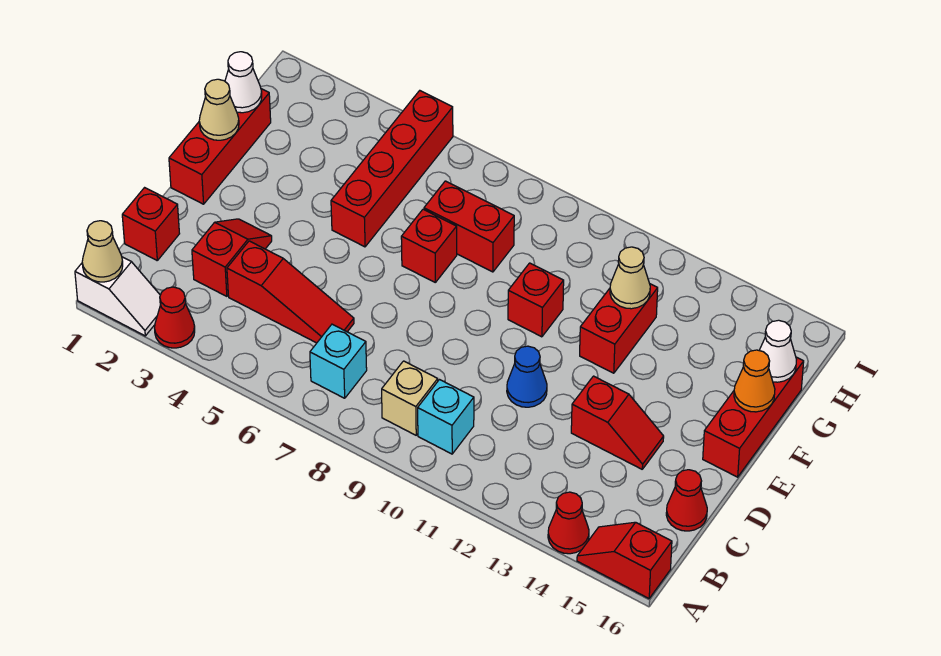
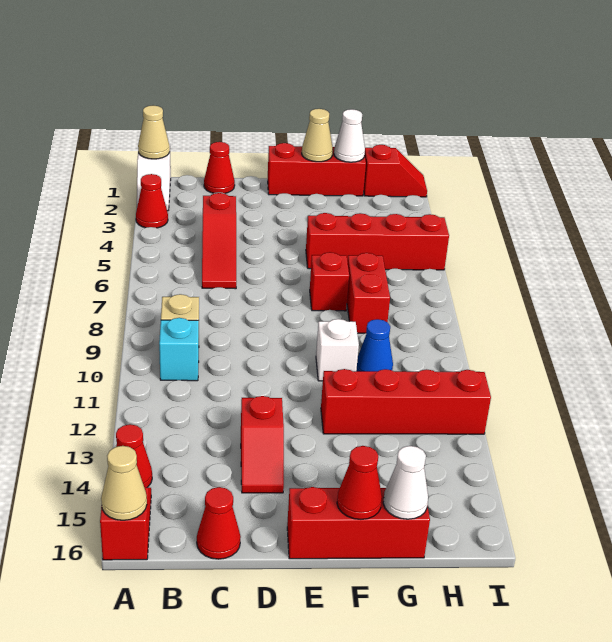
cyan brick B7 level 1 -> none
red brick C1 level 1 -> red cone C1 level 1
red slope C3:D3 level 1 top C -> red slope H1:I1 level 1 top H
blue cone D11 level 1 -> blue cone G10 level 1
red brick F10 level 1 -> white brick F10 level 1
red brick F12:G12 level 1 -> red brick F12:I12 level 1
orange cone F16 level 2 -> red cone F16 level 2
tan cone G12 level 2 -> tan cone A16 level 2

